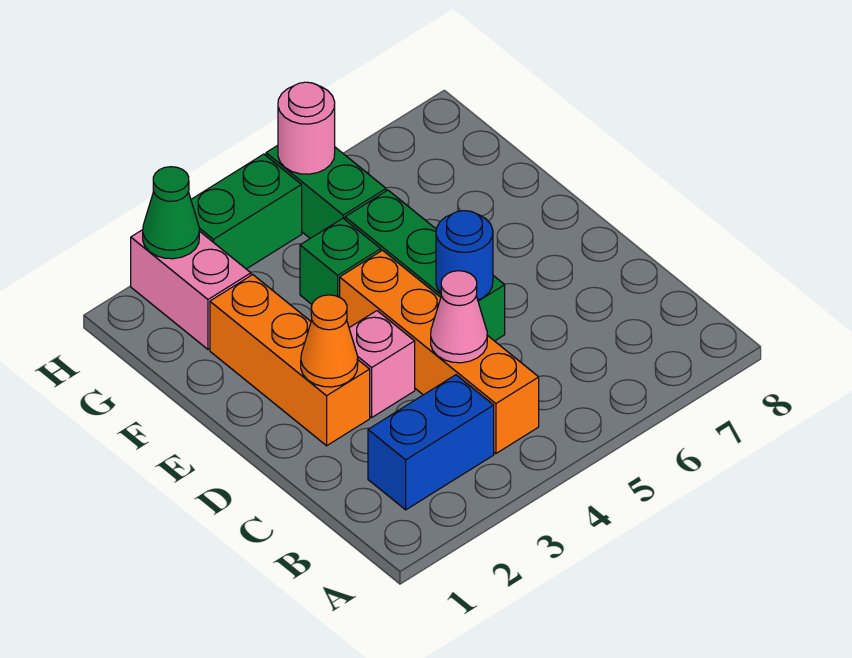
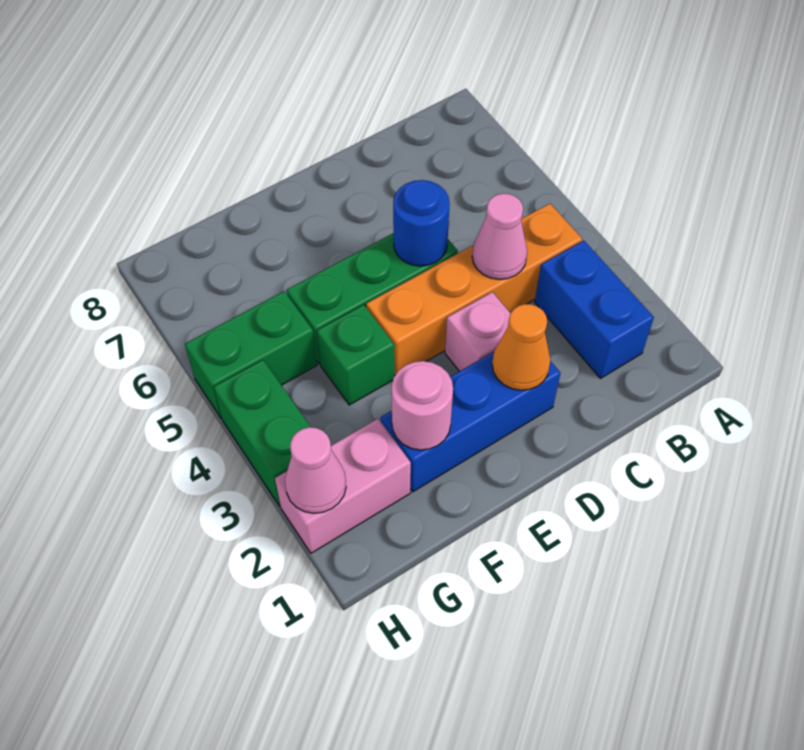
orange brick D2:F2 level 1 -> blue brick D2:F2 level 1
green cone H2 level 2 -> pink cone H2 level 2
pink round brick H5 level 2 -> pink round brick F2 level 2

